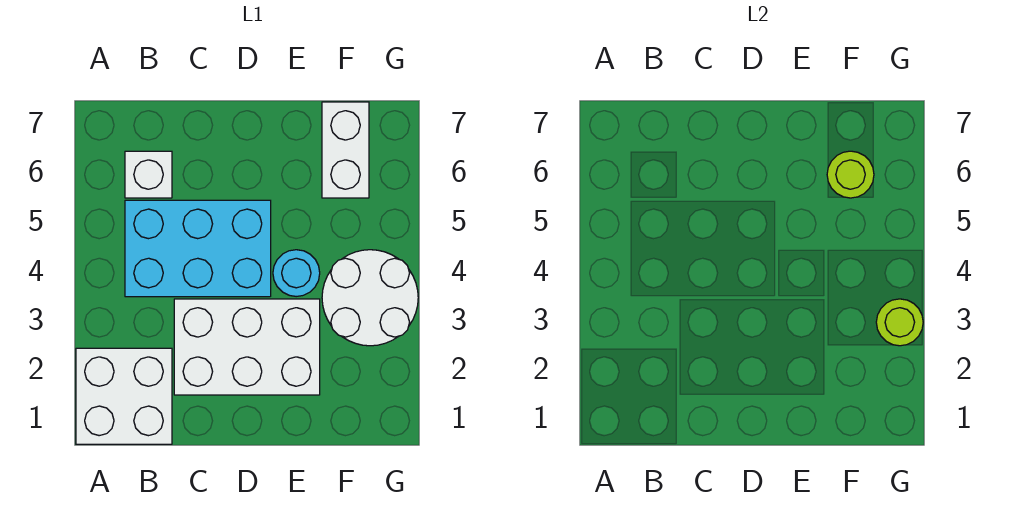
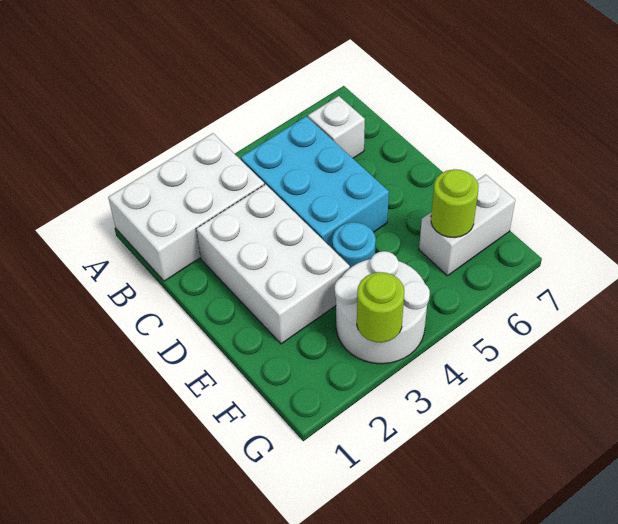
white brick A1:B2 level 1 -> white brick A1:B3 level 1

